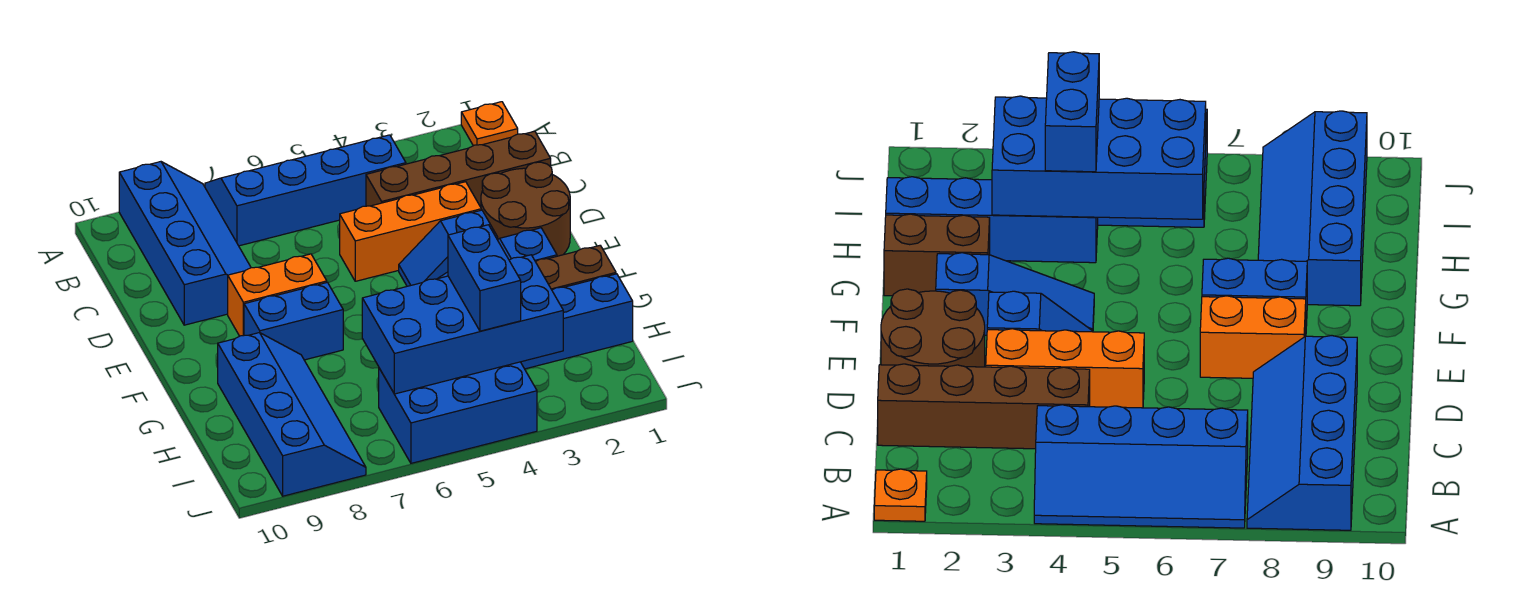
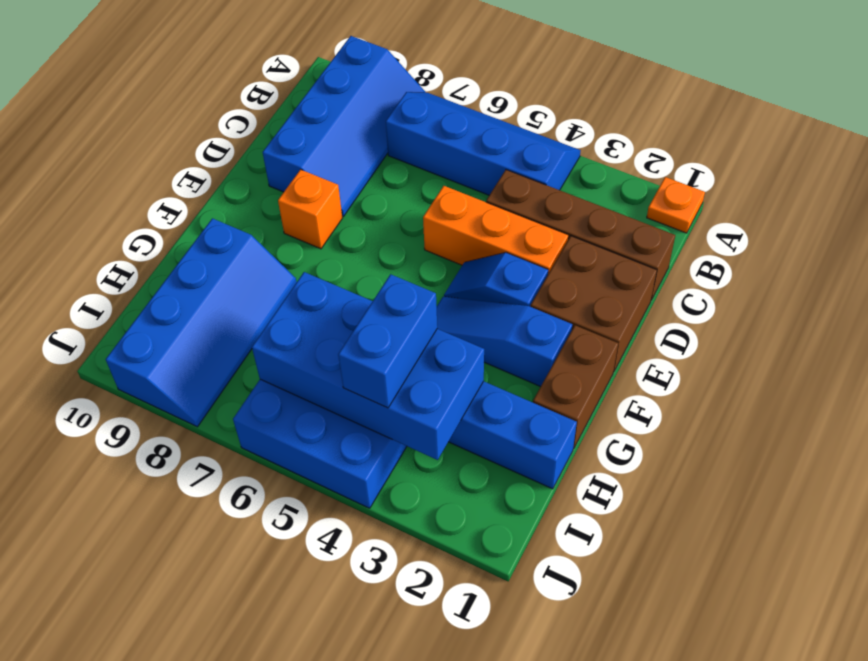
brown round brick D1:E2 level 1 -> brown brick D1:E2 level 1
orange brick E7:E8 level 1 -> orange brick E8 level 1
blue brick F7:F8 level 1 -> none
brown brick G1:G2 level 1 -> brown brick F1:G1 level 1

